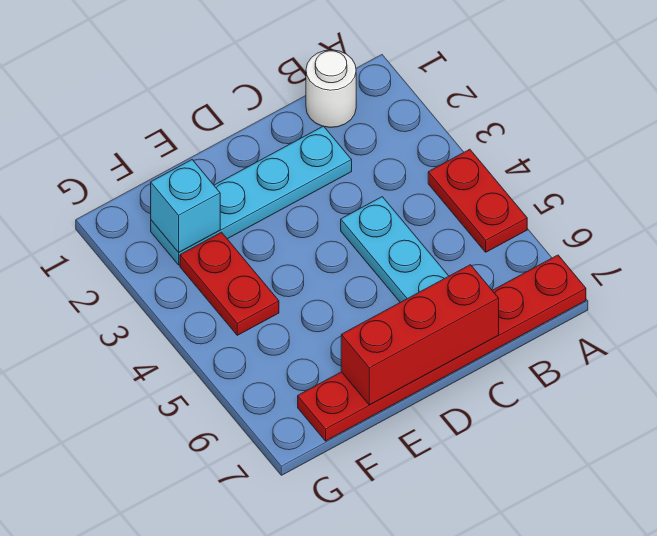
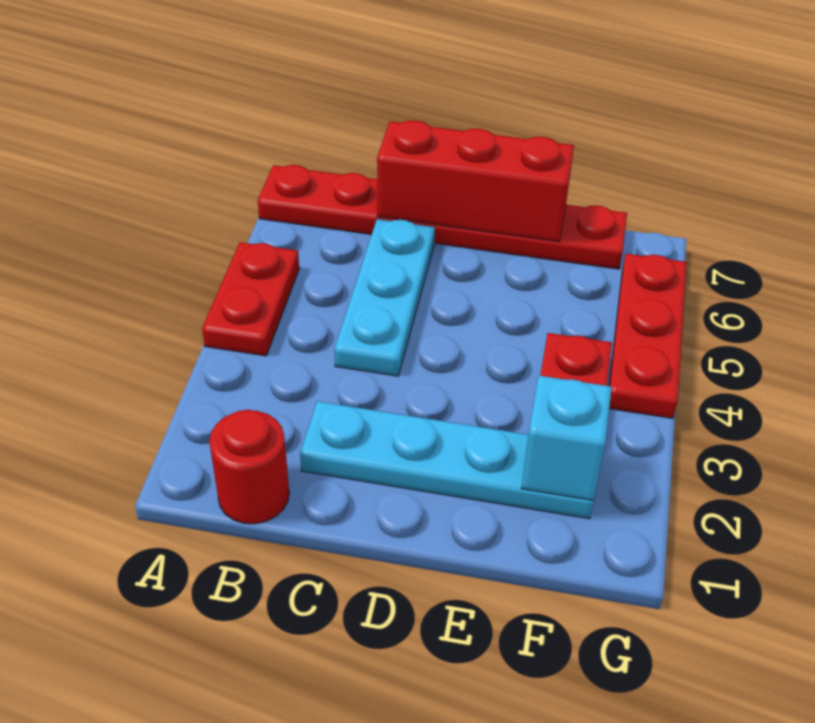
white round brick B1 level 1 -> red round brick B1 level 1
none -> red plate G4:G6 level 1

